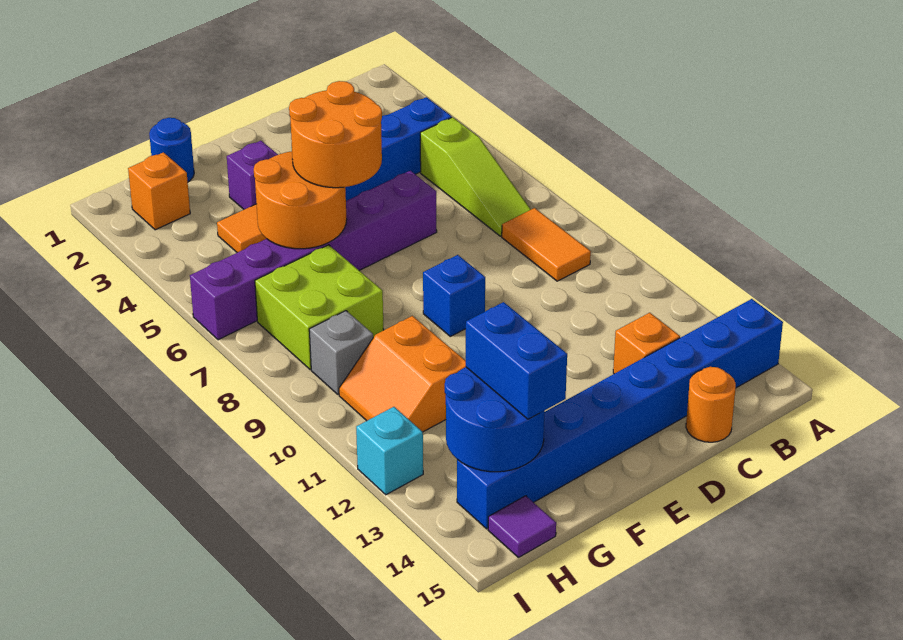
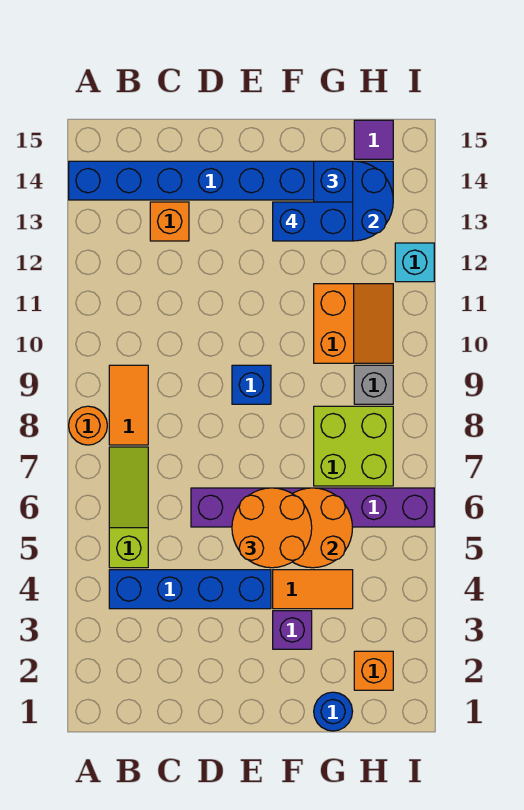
orange round brick C15 level 1 -> orange round brick A8 level 1
none -> blue brick F13:G13 level 4

